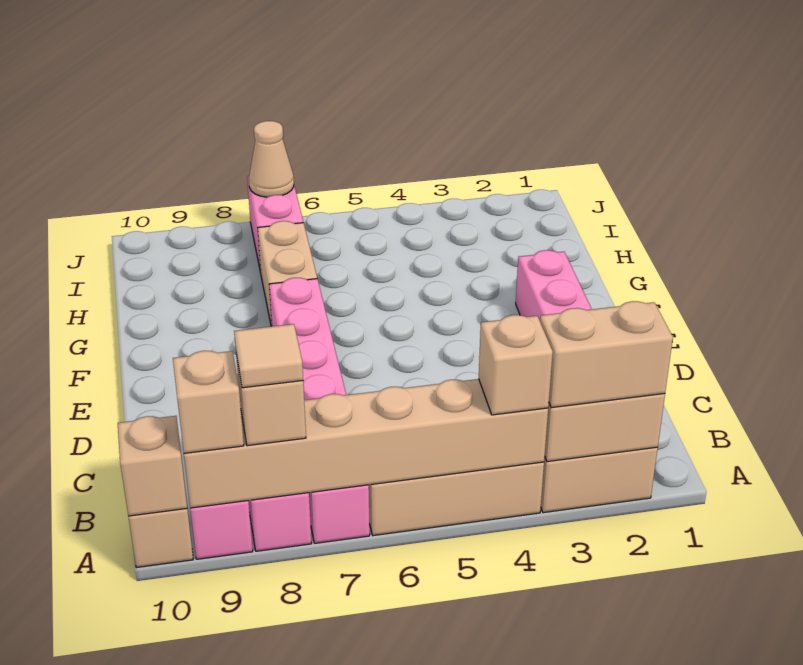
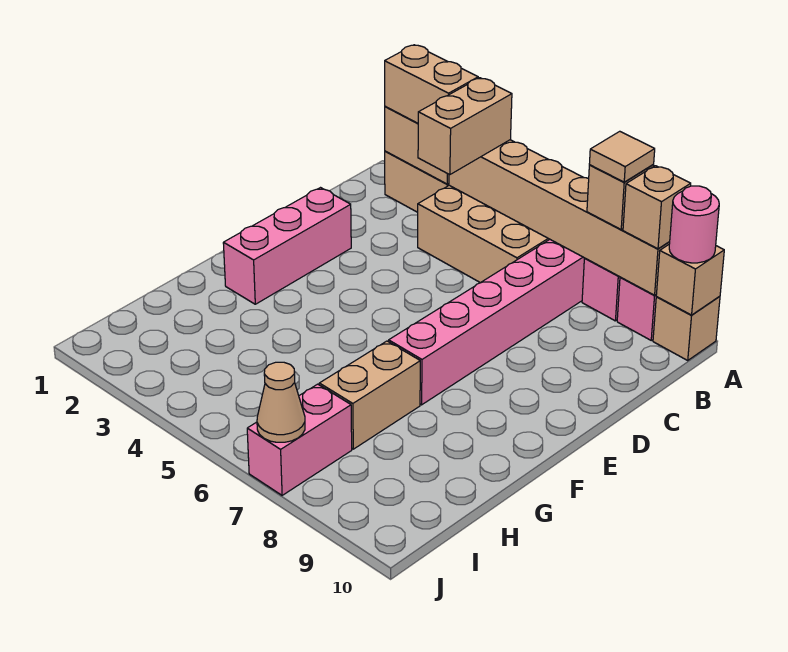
tan brick A4 level 3 -> tan brick A4:B4 level 3
none -> pink round brick A10 level 3

